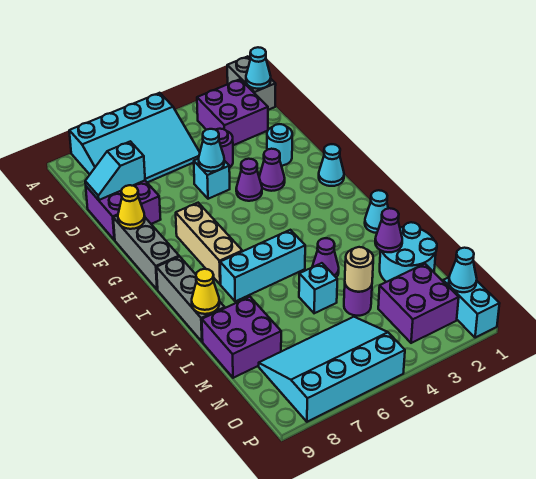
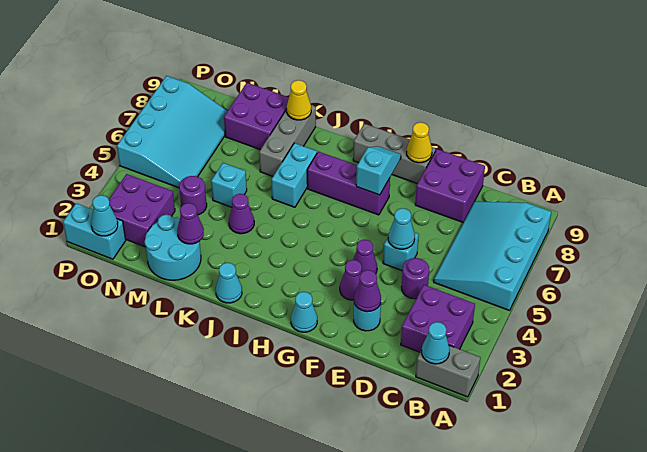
cyan slope D8:D9 level 2 top 8 -> cyan slope G7:G8 level 2 top 7
none -> purple cone E2 level 2
tan brick G7:I7 level 1 -> purple brick G7:I7 level 1
grey brick I9:K9 level 1 -> grey brick K7:K9 level 1
cyan brick J5:J7 level 1 -> cyan brick J6:J7 level 1
tan round brick M4 level 2 -> none

